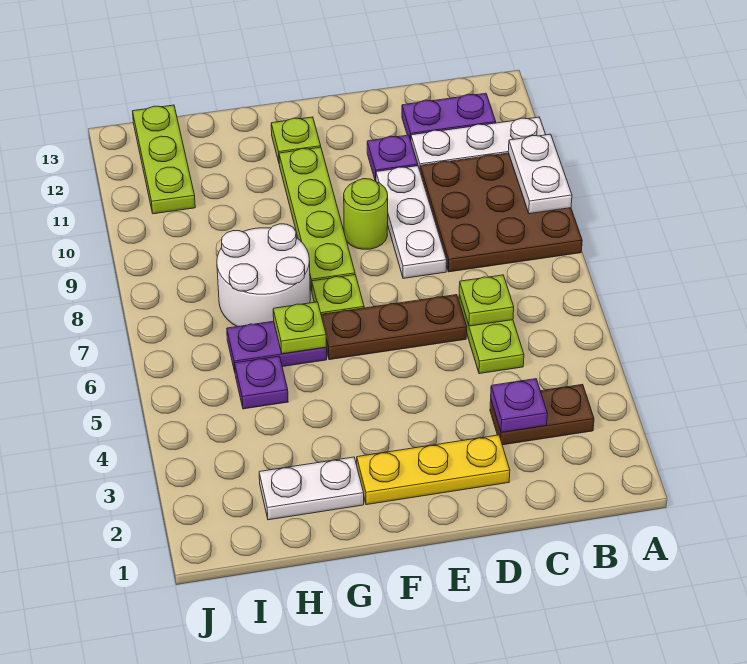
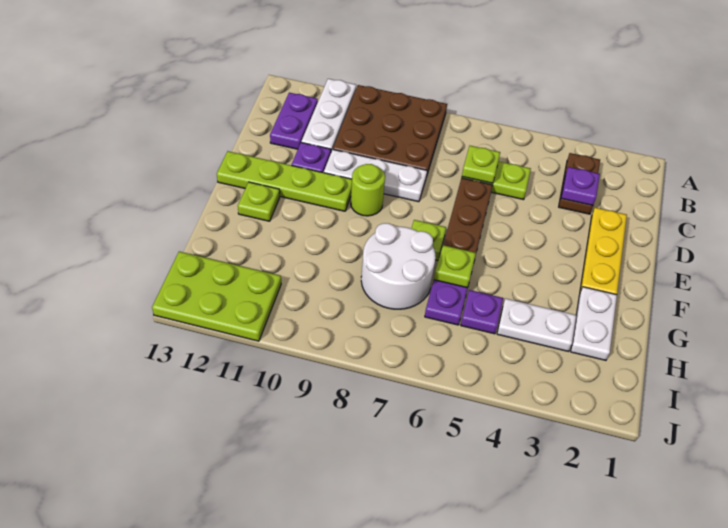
white plate A9:A10 level 2 -> white plate H3:H4 level 1
lime plate F8:F11 level 1 -> lime plate E10:E13 level 1
lime plate I11:I13 level 1 -> lime plate I11:J13 level 1

